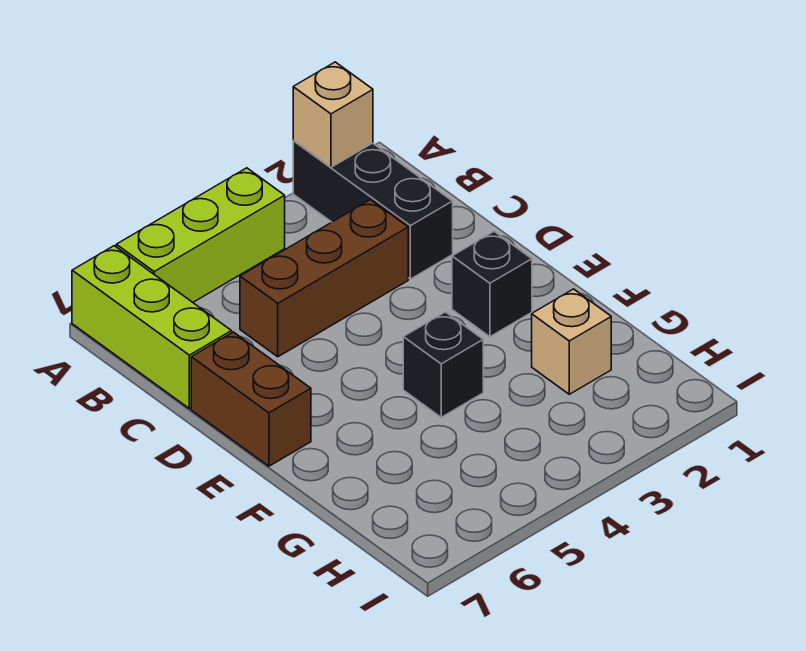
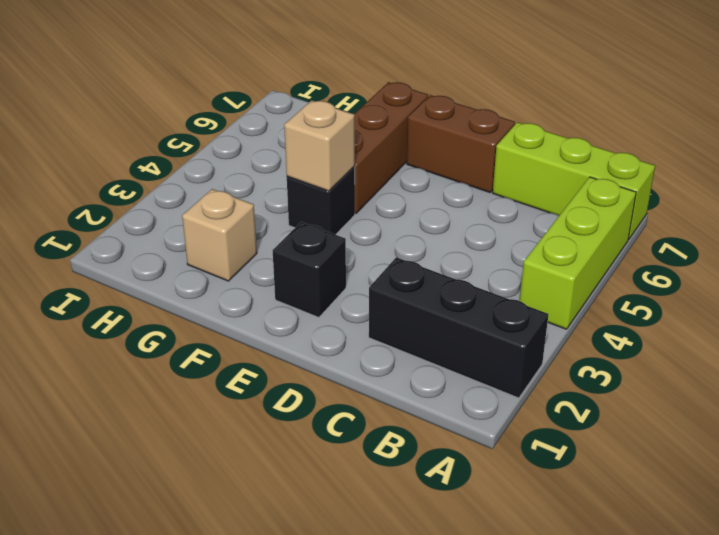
tan brick A2 level 2 -> tan brick F4 level 2
brown brick C3:C5 level 1 -> brown brick F5:F7 level 1

